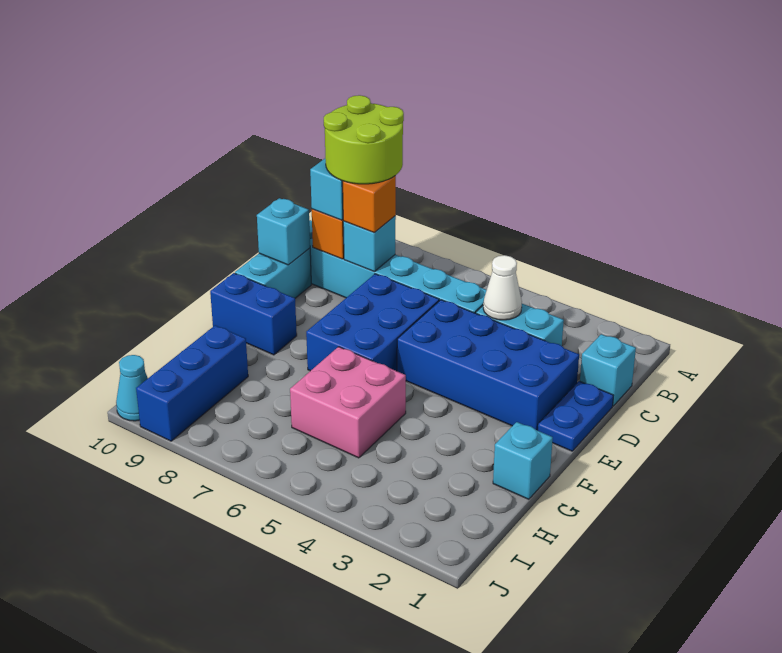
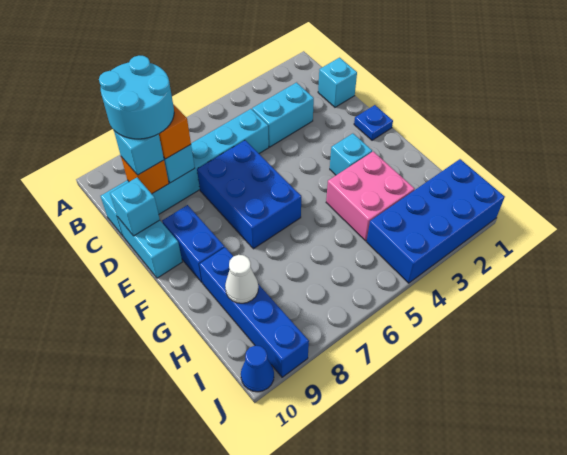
lime round brick B8:C9 level 4 -> cyan round brick B8:C9 level 4
white cone C4 level 2 -> white cone H9 level 2
blue plate D1:E1 level 1 -> blue plate E1 level 1
blue brick D2:E5 level 1 -> blue brick I1:J4 level 1
blue brick F9:F10 level 1 -> blue brick E9:F9 level 1
cyan brick G1 level 1 -> cyan brick F3 level 1
pink brick G5:H6 level 1 -> pink brick G3:H4 level 1
blue brick H9:J9 level 1 -> blue brick G9:J9 level 1
cyan cone J10 level 1 -> blue cone J10 level 1

